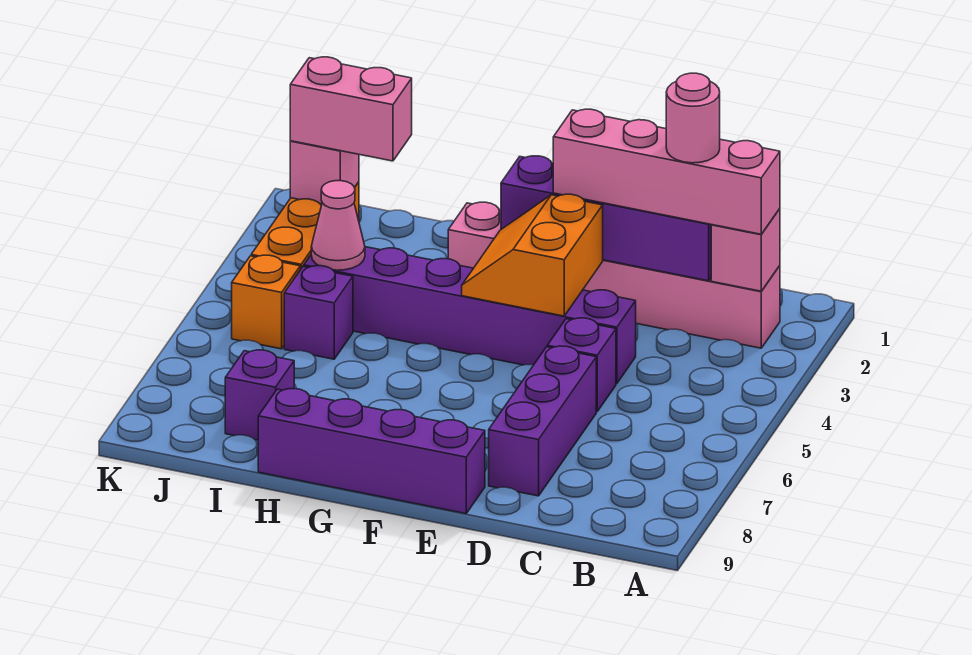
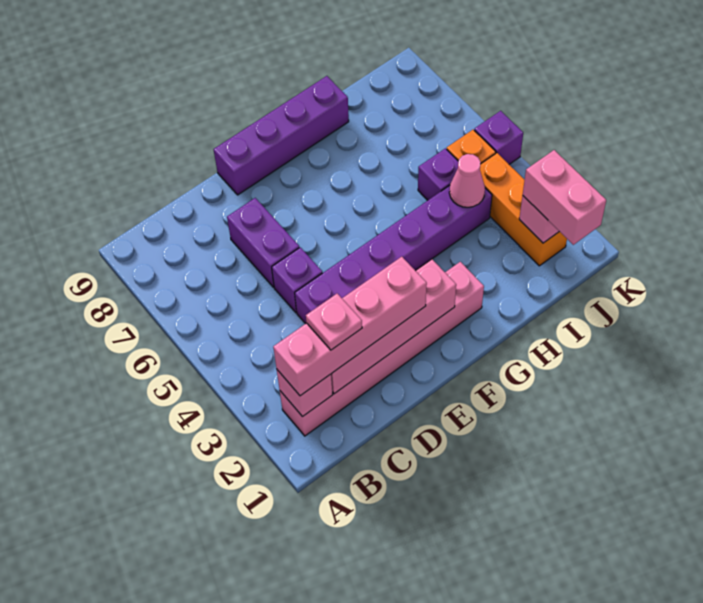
purple brick C2:F2 level 2 -> pink brick C2:F2 level 2
pink round brick C2 level 4 -> pink plate C2 level 4
purple brick D6:D8 level 1 -> purple brick D6:D7 level 1
orange slope E3:F4 level 2 top E -> none
pink brick I2:J2 level 3 -> pink brick J1:J2 level 3
purple brick I8 level 1 -> purple brick K5 level 1

